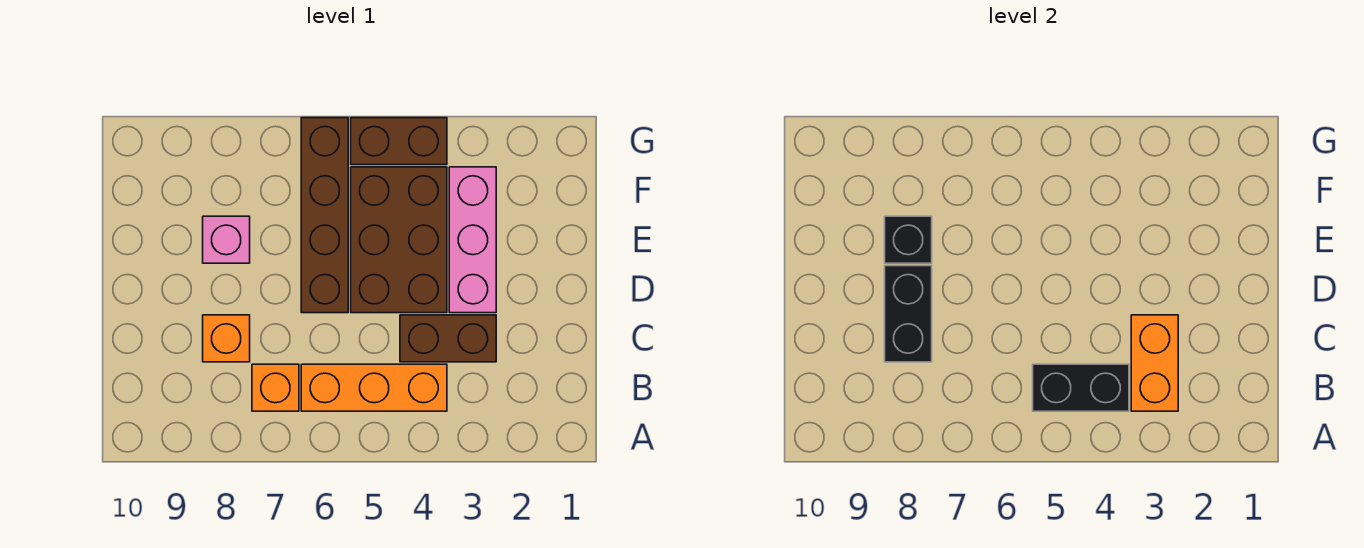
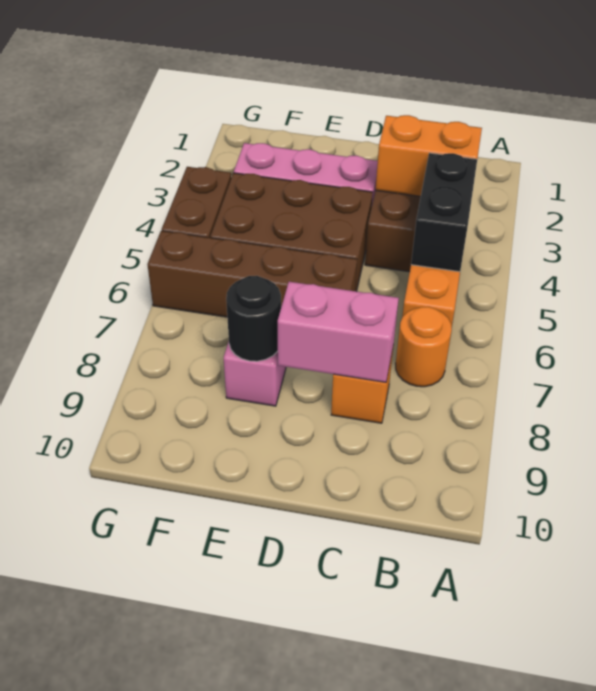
orange brick B7 level 1 -> orange round brick B7 level 1
black brick C8:D8 level 2 -> pink brick C8:D8 level 2
black brick E8 level 2 -> black round brick E8 level 2

